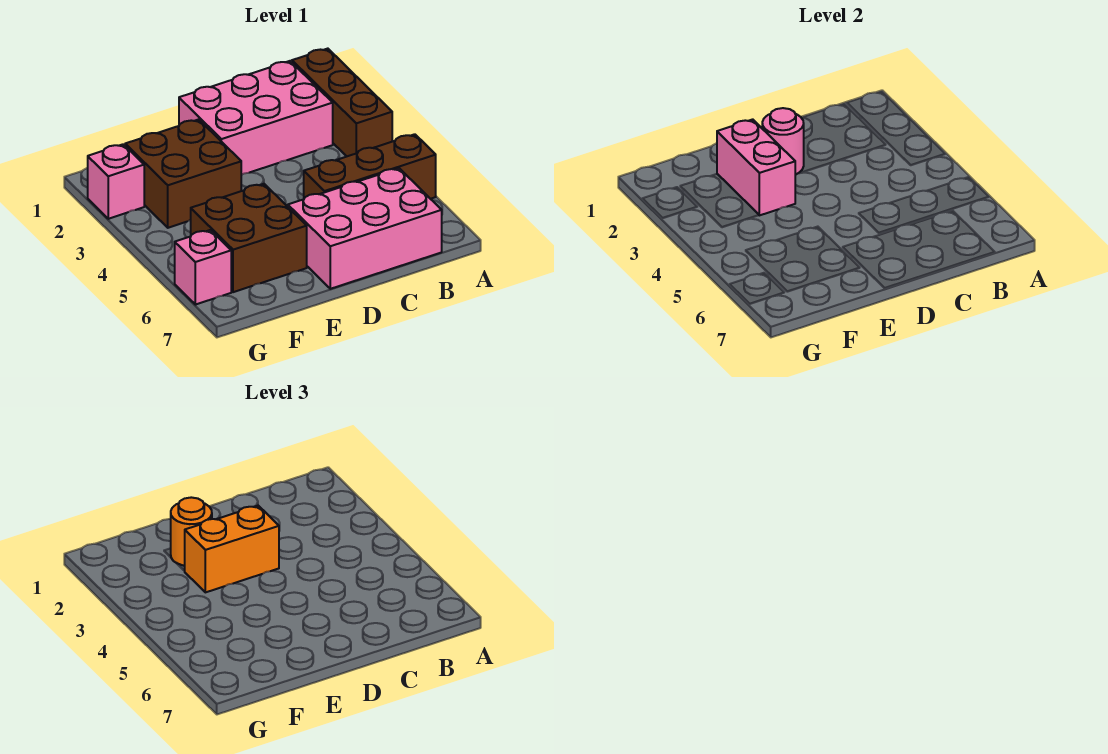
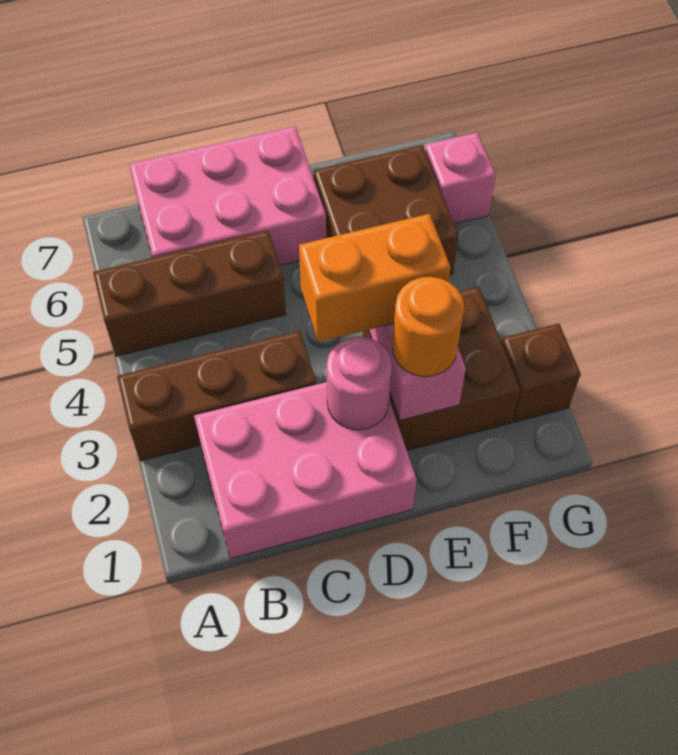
brown brick A1:A3 level 1 -> brown brick A3:C3 level 1
pink brick G2 level 1 -> brown brick G2 level 1

